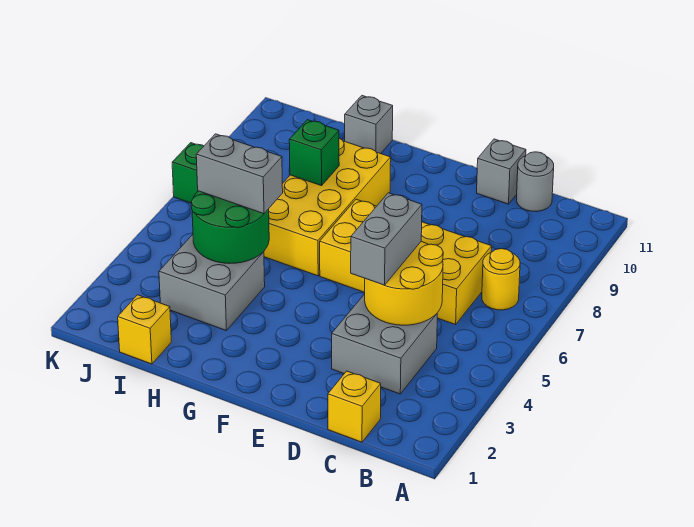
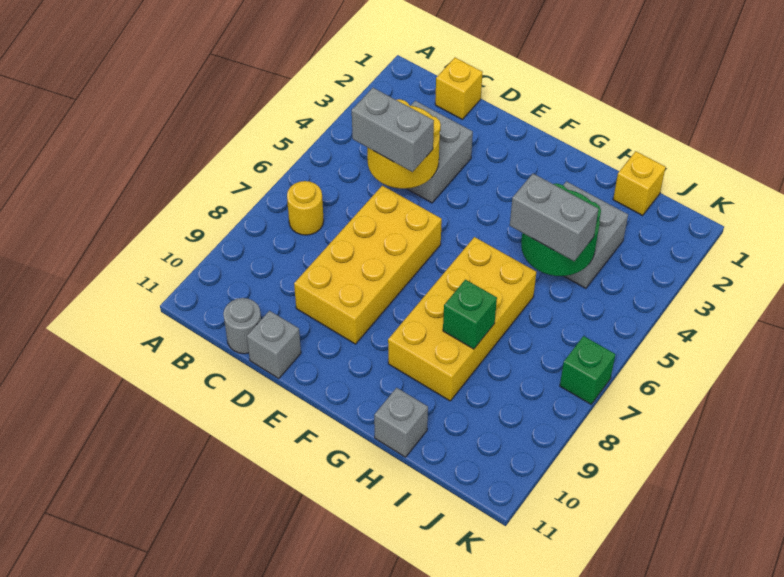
yellow brick C6:F7 level 1 -> yellow brick D6:E9 level 1
grey brick D4:D5 level 3 -> grey brick C5:D5 level 3

